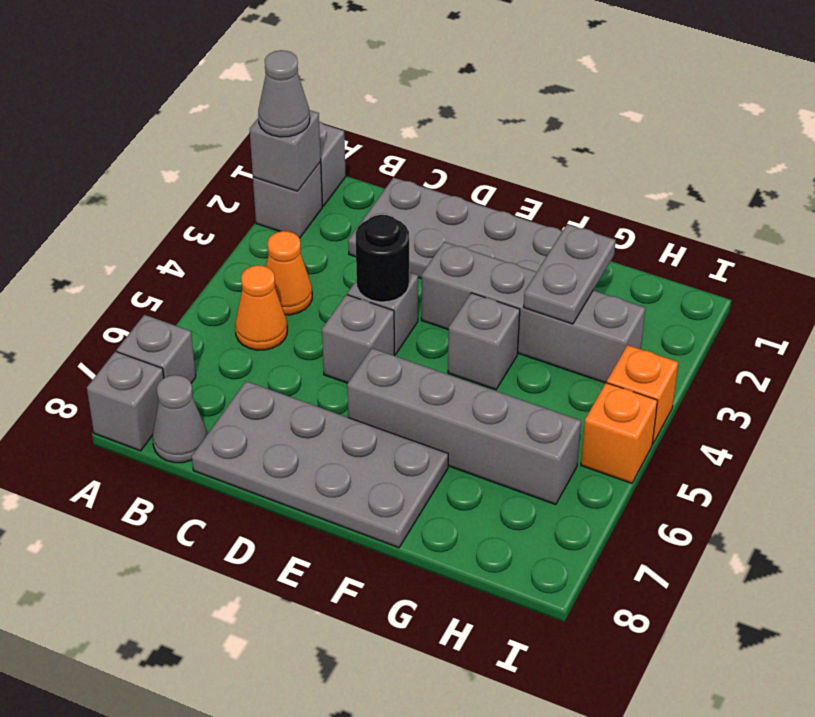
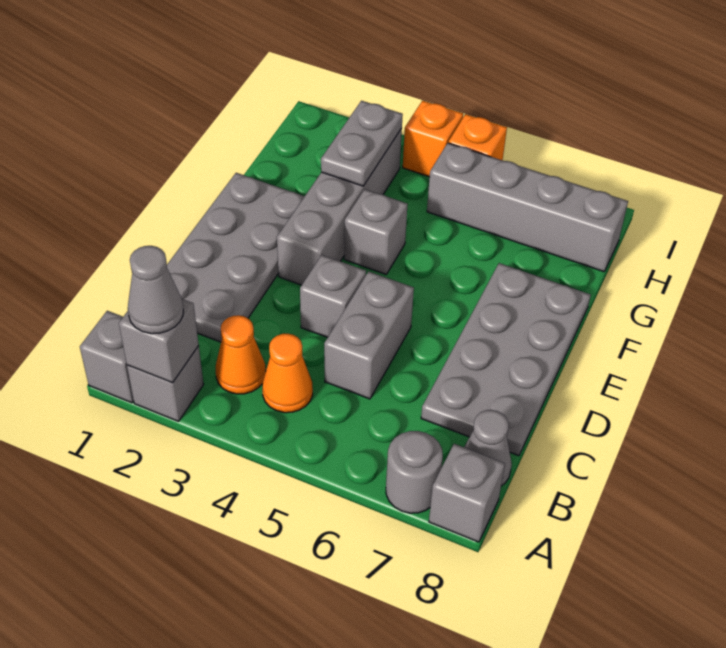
grey brick A7 level 1 -> grey round brick A7 level 1
orange cone B5 level 1 -> orange cone B3 level 1
black round brick D4 level 2 -> none
grey brick D5 level 1 -> grey brick C5:D5 level 1
grey brick E6:H6 level 1 -> grey brick H5:H8 level 1
grey plate G2:G3 level 2 -> grey plate G3:H3 level 2

